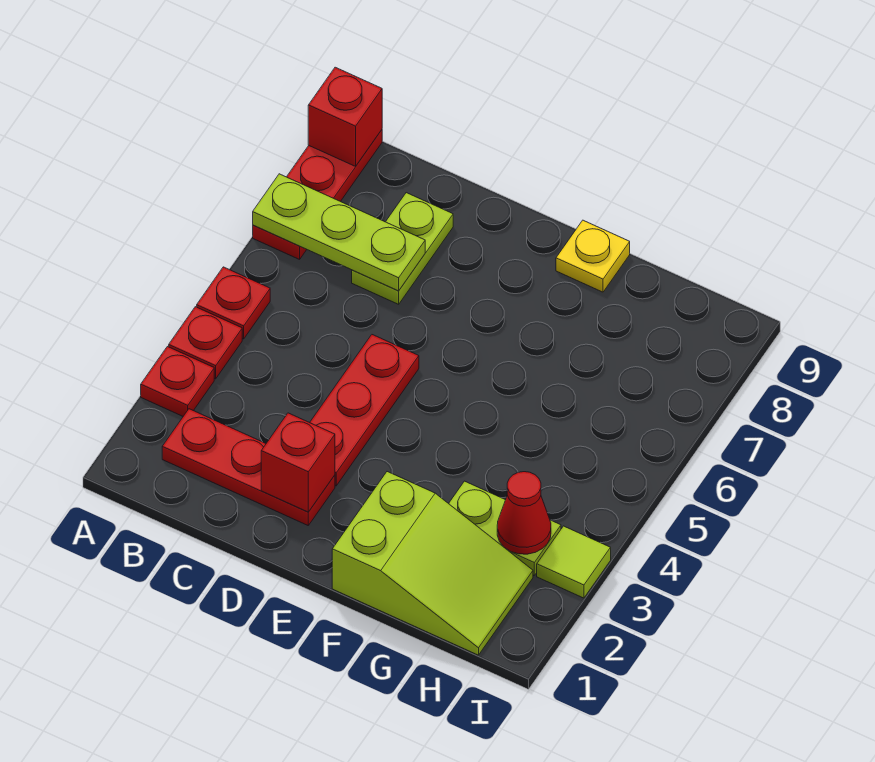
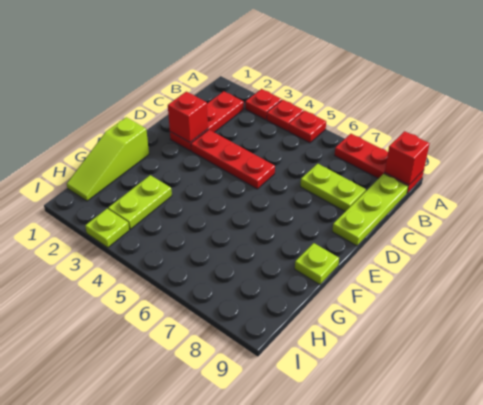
lime plate A7:C7 level 2 -> lime plate B9:D9 level 1
lime slope F1:H2 level 1 top F -> lime slope F1:H1 level 1 top F
yellow plate F9 level 1 -> lime plate F9 level 1
red cone H3 level 2 -> none
lime tile I3 level 1 -> lime plate I3 level 1

